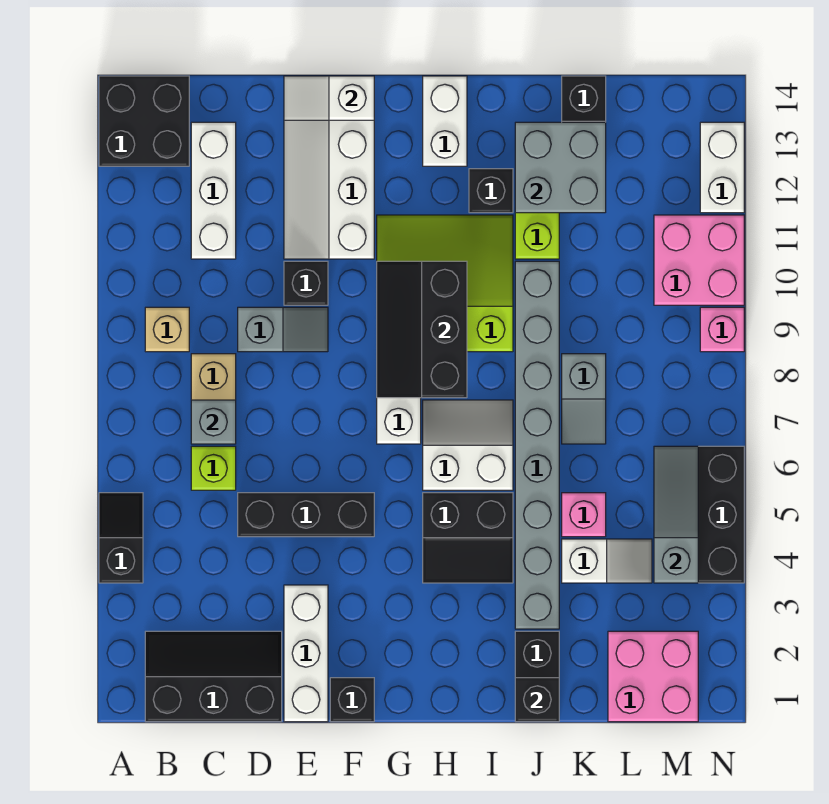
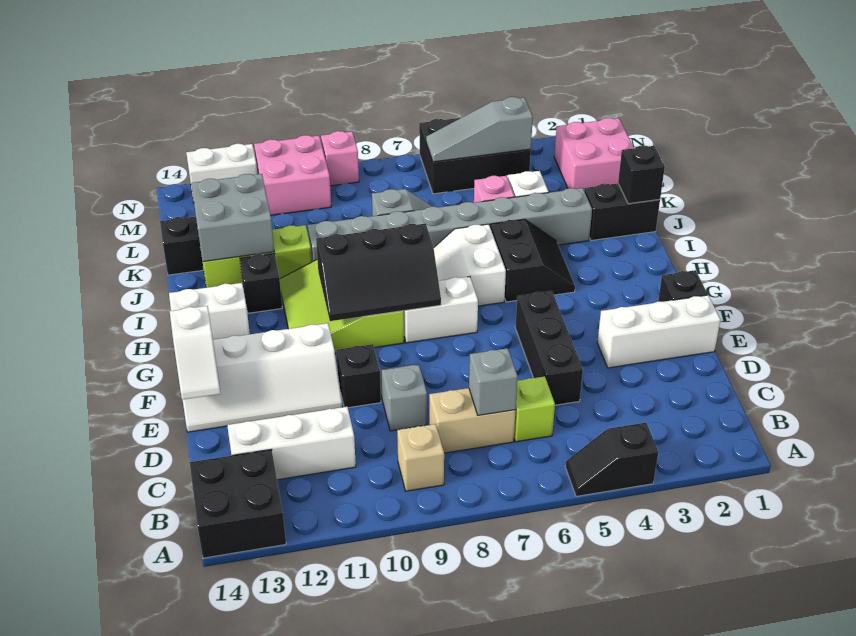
black slope B1:D2 level 1 top 1 -> none

